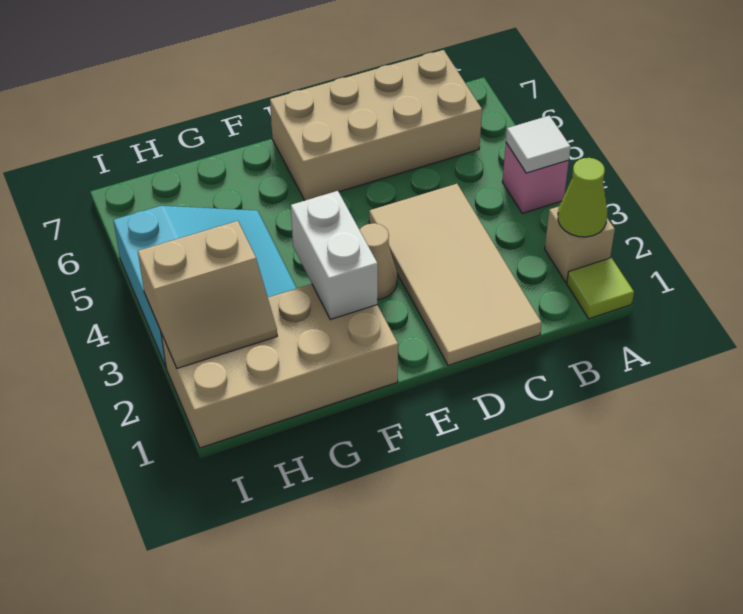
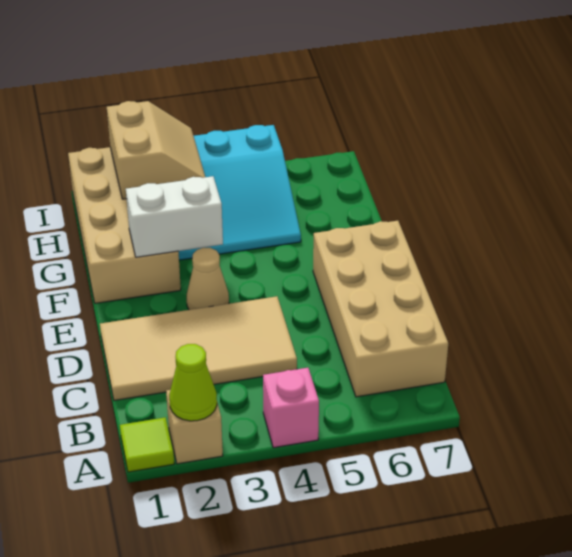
white tile A4 level 2 -> none
tan slope H2:I3 level 2 top 3 -> tan slope H2:I3 level 2 top 2

